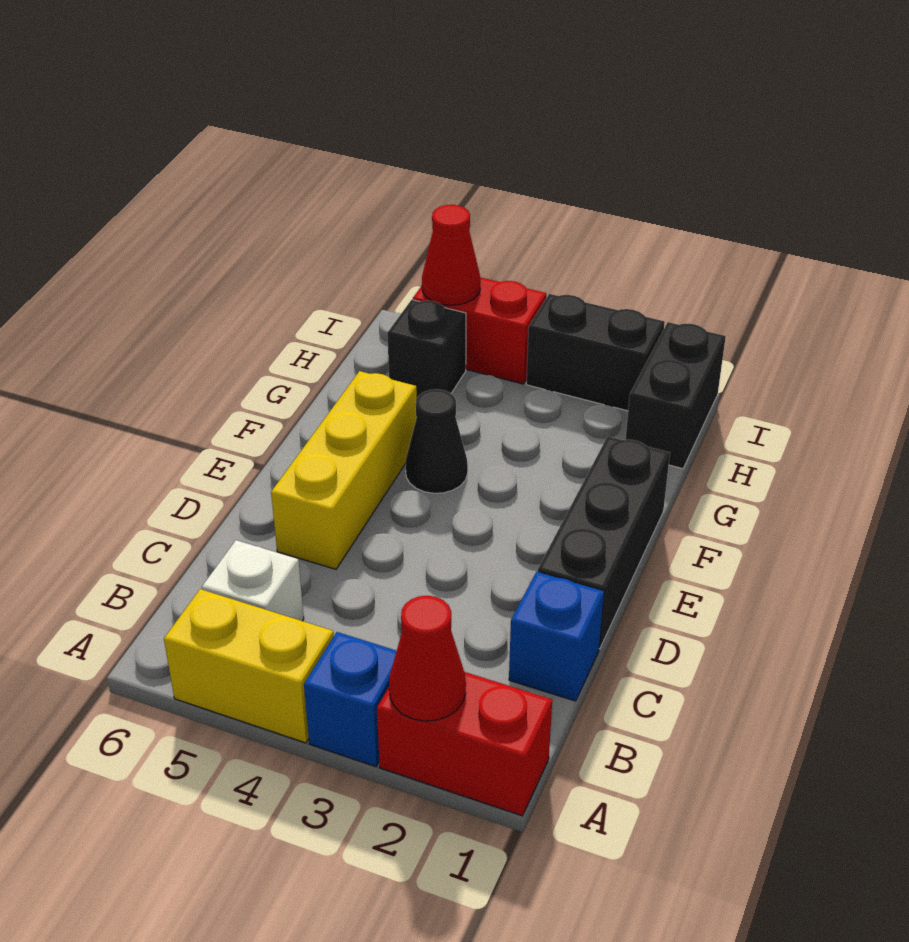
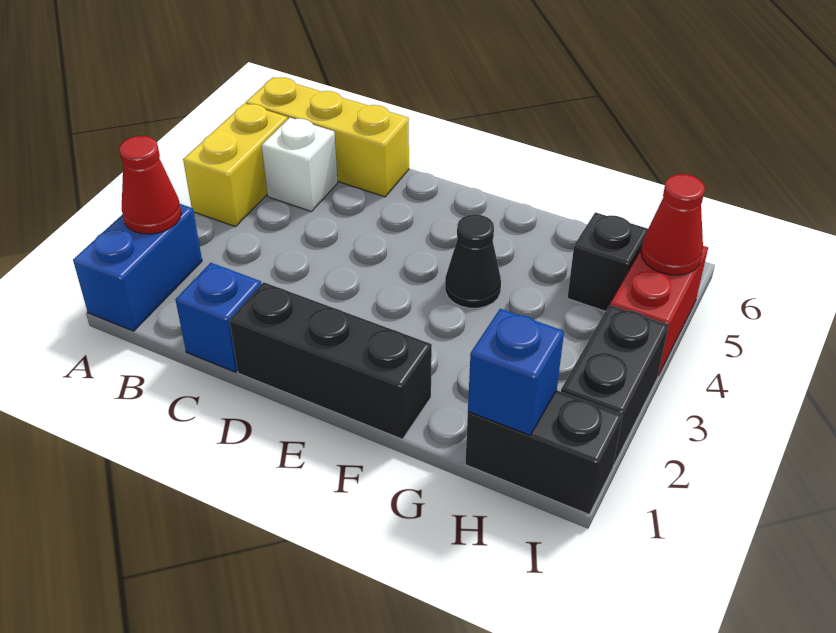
red brick A1:A2 level 1 -> blue brick A1:A2 level 1
blue brick A3 level 1 -> blue brick H1 level 2
yellow brick D5:F5 level 1 -> yellow brick A6:C6 level 1

